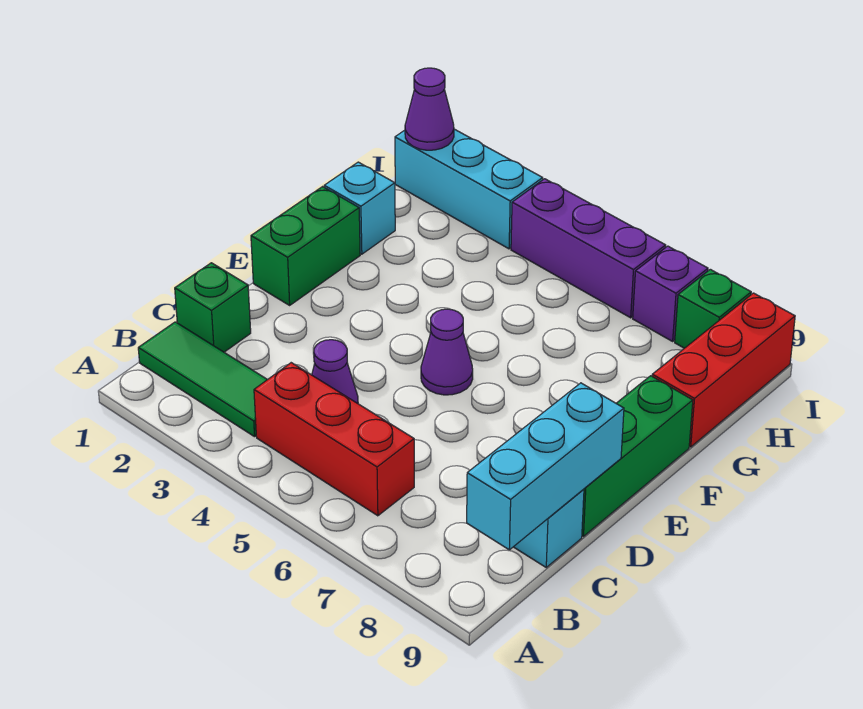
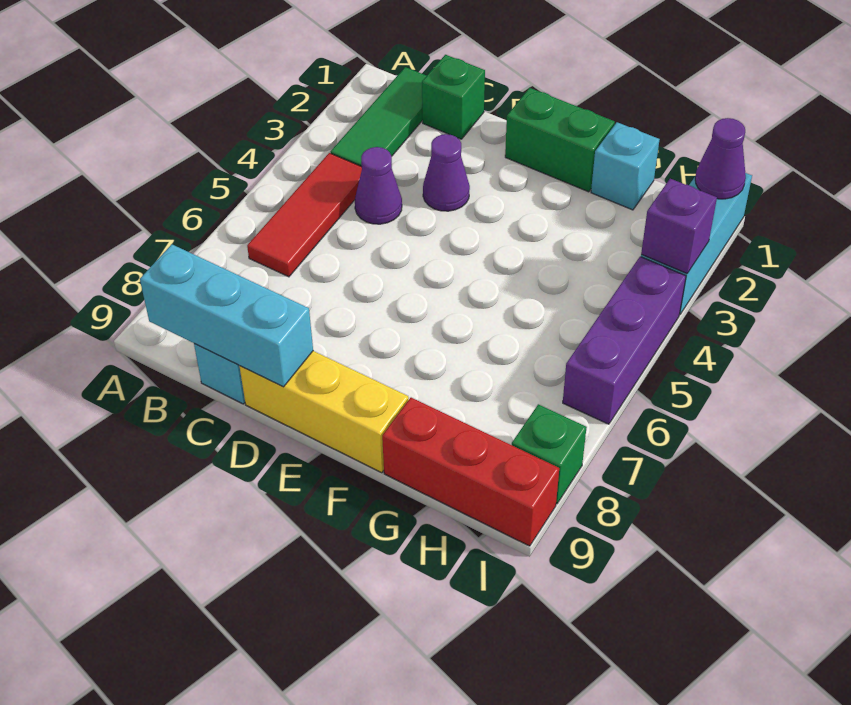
red brick B4:B6 level 1 -> red tile B4:B6 level 1
green brick D9:F9 level 1 -> yellow brick D9:F9 level 1
purple cone E5 level 1 -> purple cone D3 level 1
purple brick I7 level 1 -> purple brick I3 level 2

